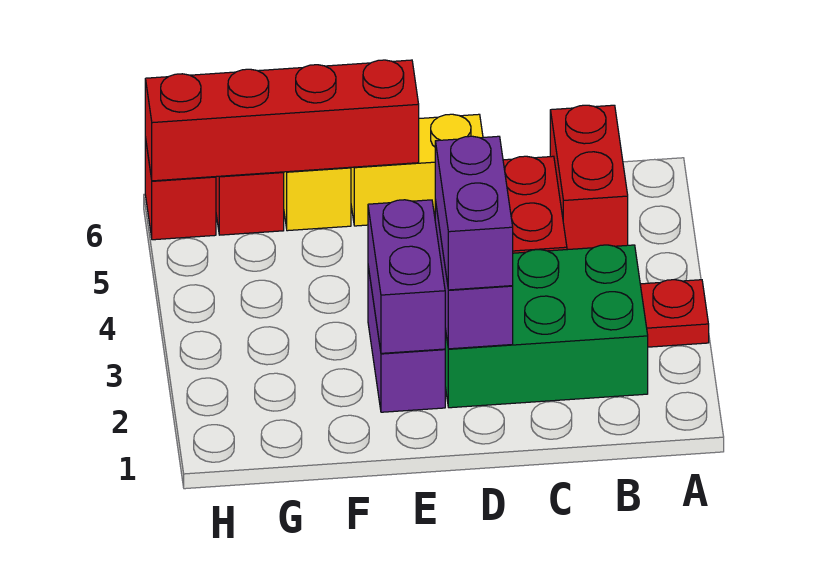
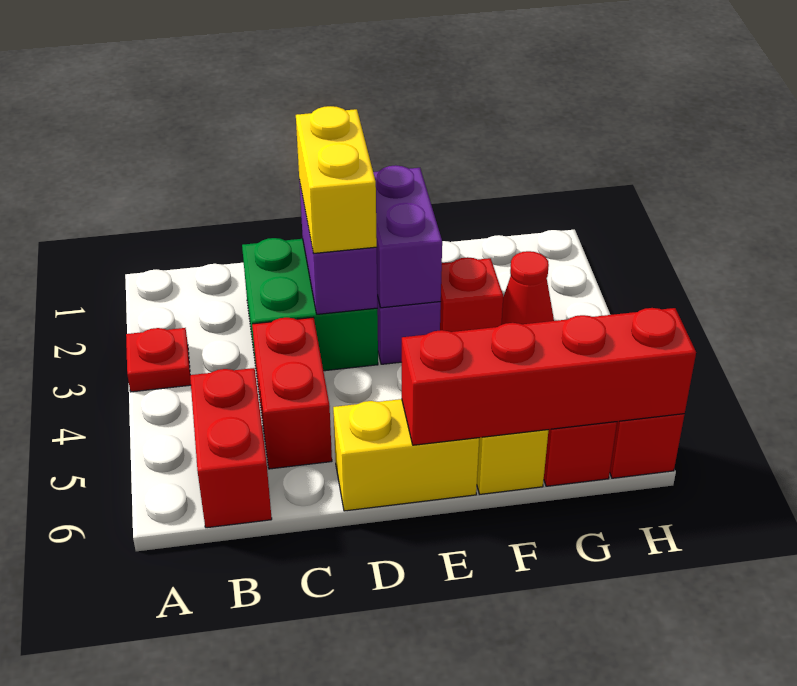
green brick B2:D3 level 1 -> green brick C2:D3 level 1
purple brick D2:D3 level 3 -> yellow brick D2:D3 level 3
none -> red brick F3 level 1
none -> red cone G3 level 1

